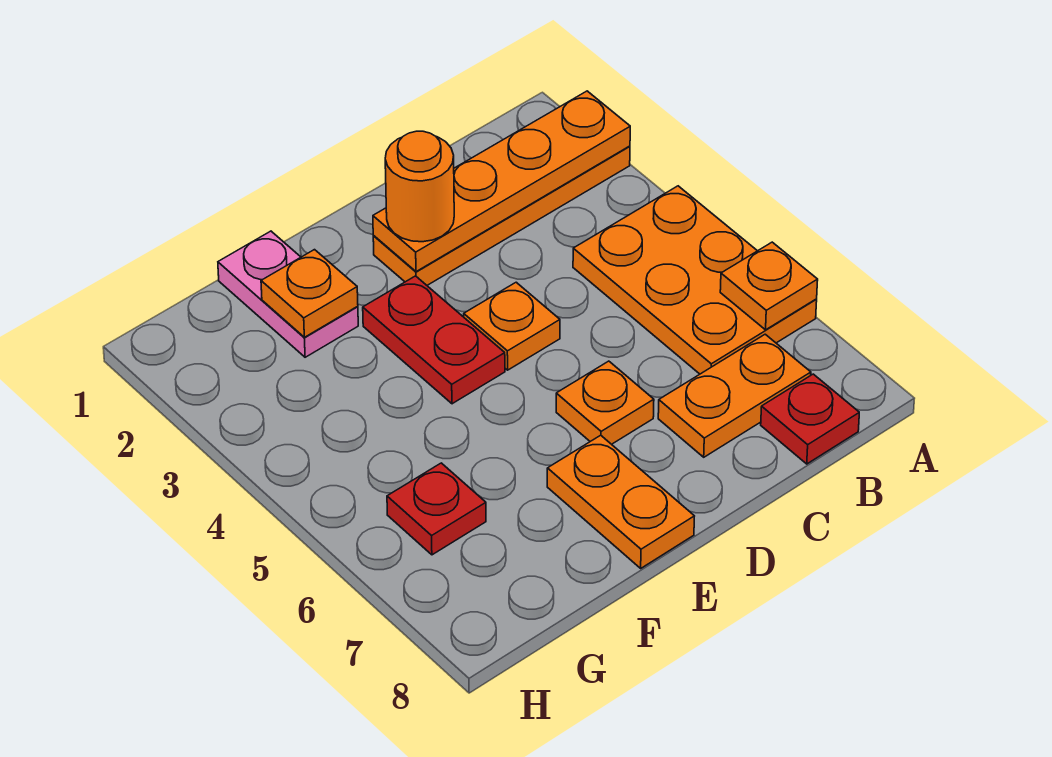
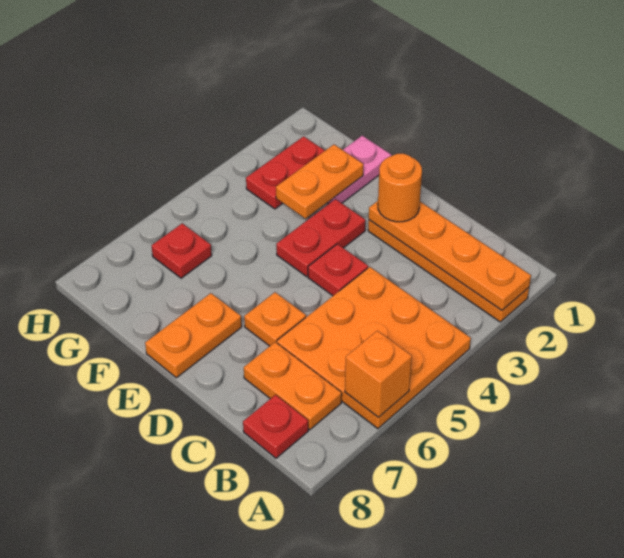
orange plate A4:B6 level 1 -> orange plate A4:C6 level 1
orange plate A6 level 2 -> orange brick A6 level 2
orange plate D4 level 1 -> red plate D4 level 1
orange plate F2 level 2 -> orange plate F2:F3 level 2
none -> red plate G2:G3 level 1

